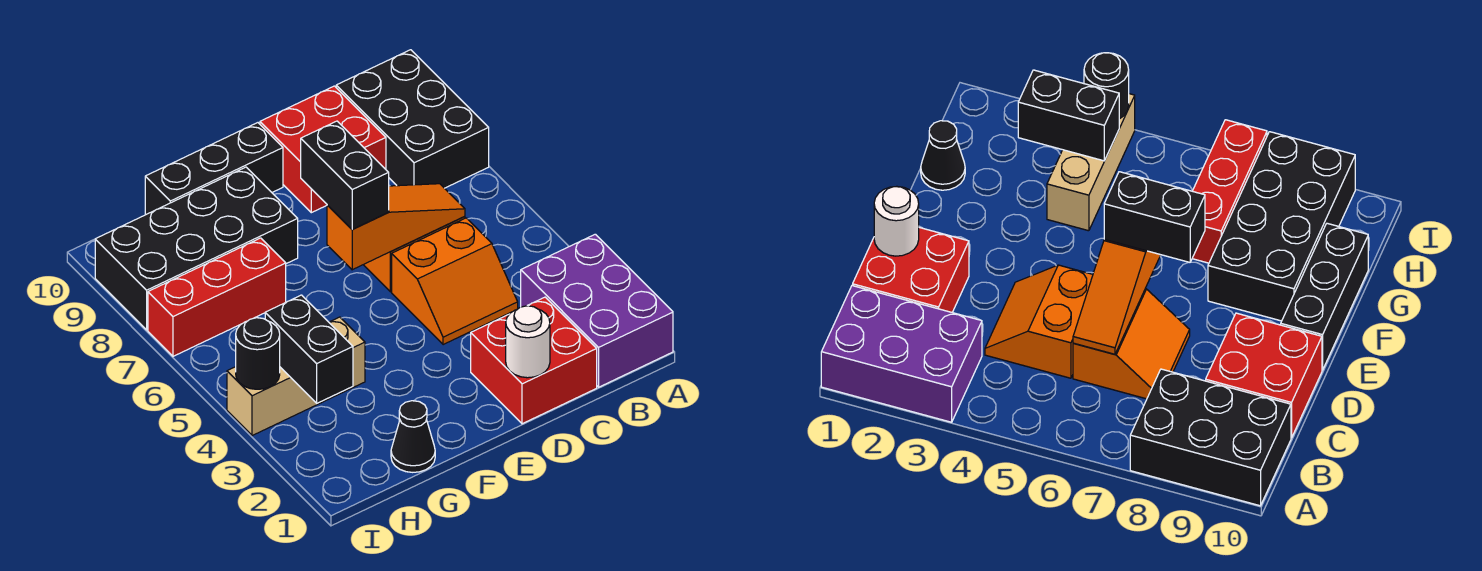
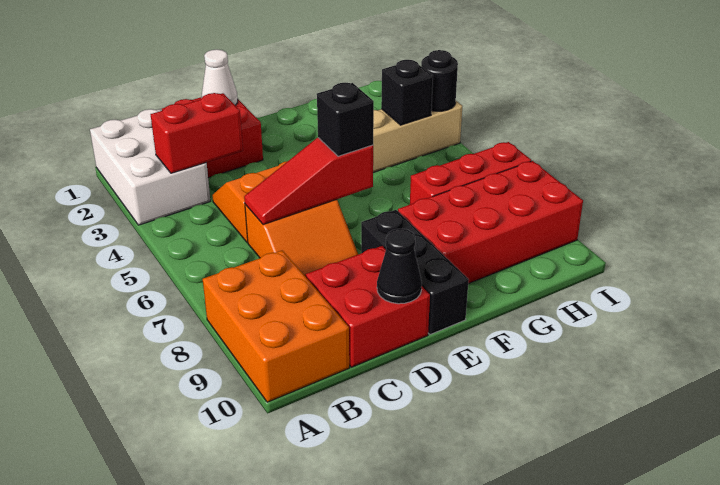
purple brick A1:B3 level 1 -> white brick A1:B3 level 1
black brick A8:B10 level 1 -> orange brick A8:B10 level 1
none -> red brick B3:C3 level 2
orange slope C6:E6 level 2 top E -> red slope C6:E6 level 2 top E
white round brick D1 level 2 -> white cone D1 level 2
black brick E6:E7 level 3 -> black brick E6 level 3
black brick E10:G10 level 1 -> black brick E8:E10 level 1
black brick F8:I9 level 1 -> red brick F8:I9 level 1
black cone G1 level 1 -> black cone D10 level 2
black brick H3:H4 level 2 -> black brick H4 level 2

